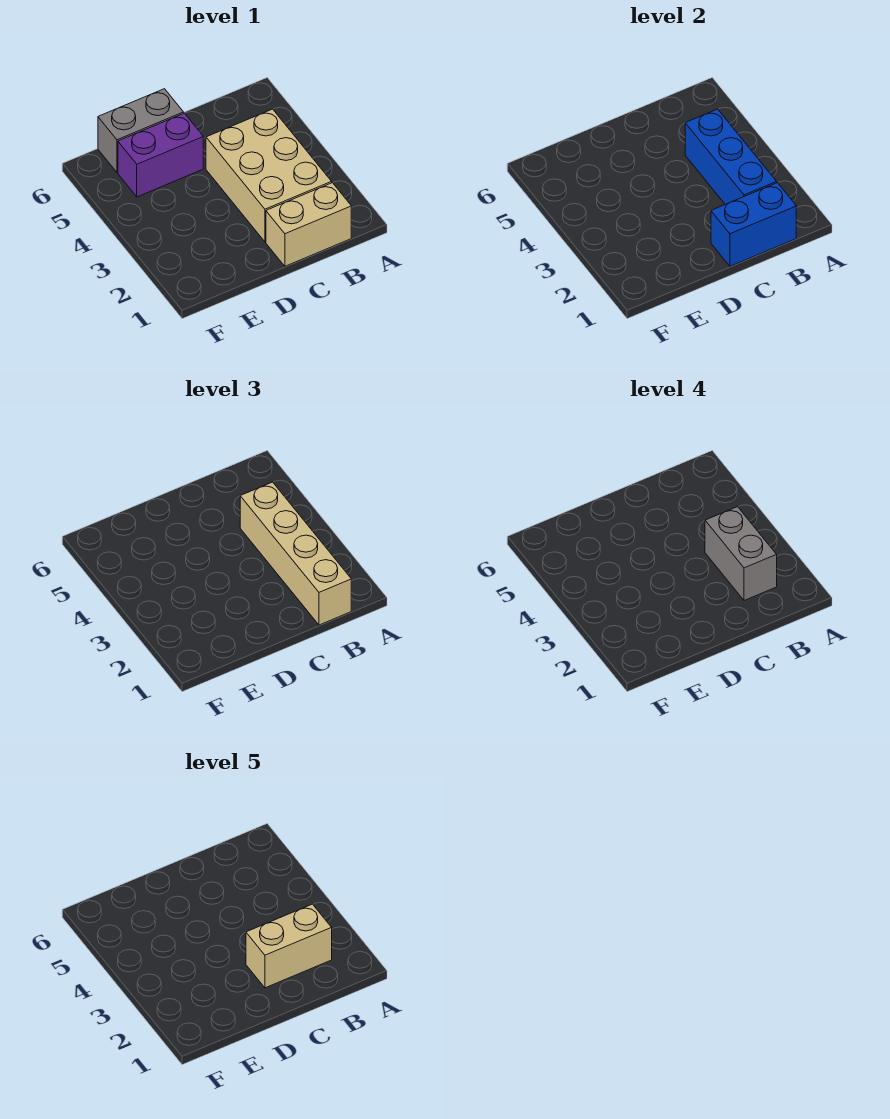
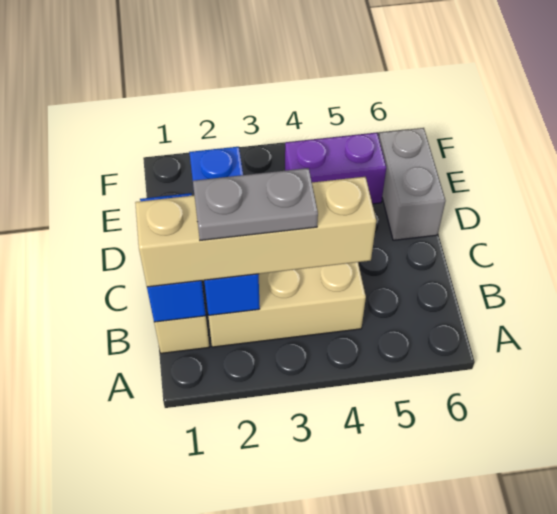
blue brick B2:B4 level 2 -> blue brick B2:D2 level 2
grey brick B2:B3 level 4 -> grey plate B2:B3 level 4
tan brick B2:C2 level 5 -> none
purple brick D5:E5 level 1 -> purple brick E4:E5 level 1

